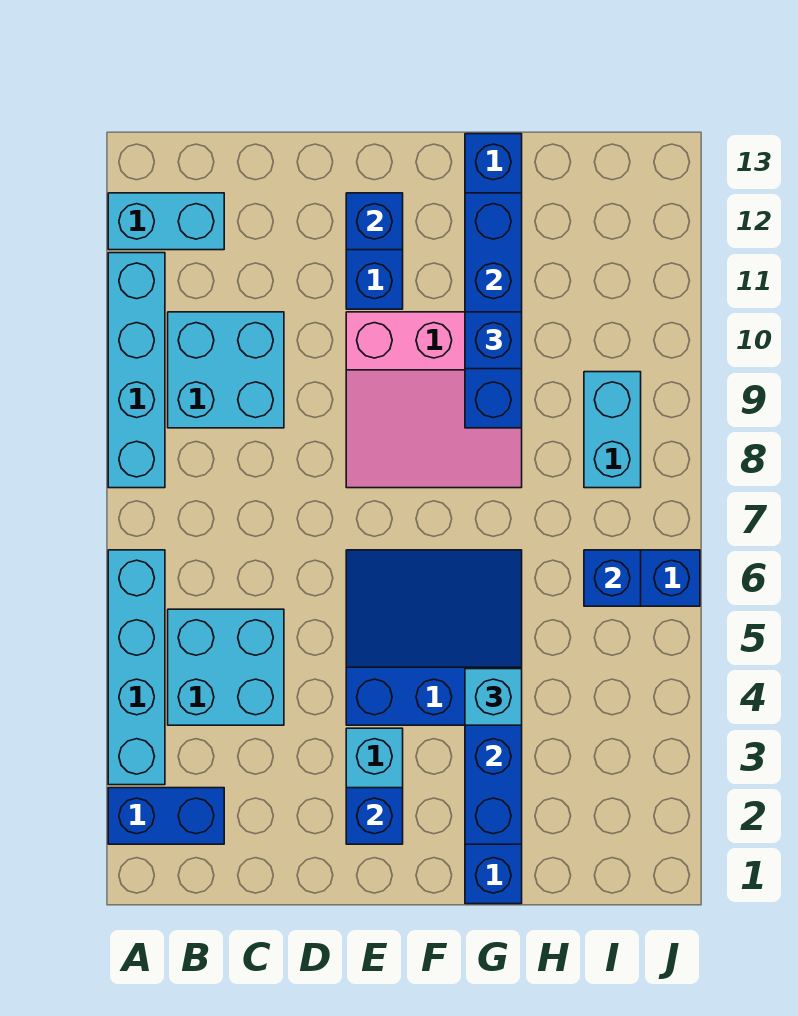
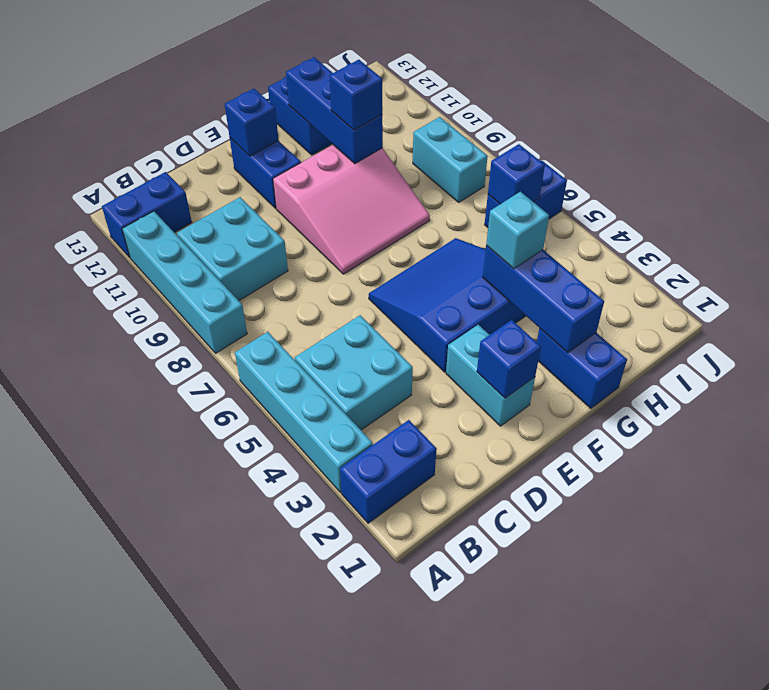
cyan brick A12:B12 level 1 -> blue brick A12:B12 level 1
blue brick G9:G12 level 2 -> blue brick G10:G12 level 2

